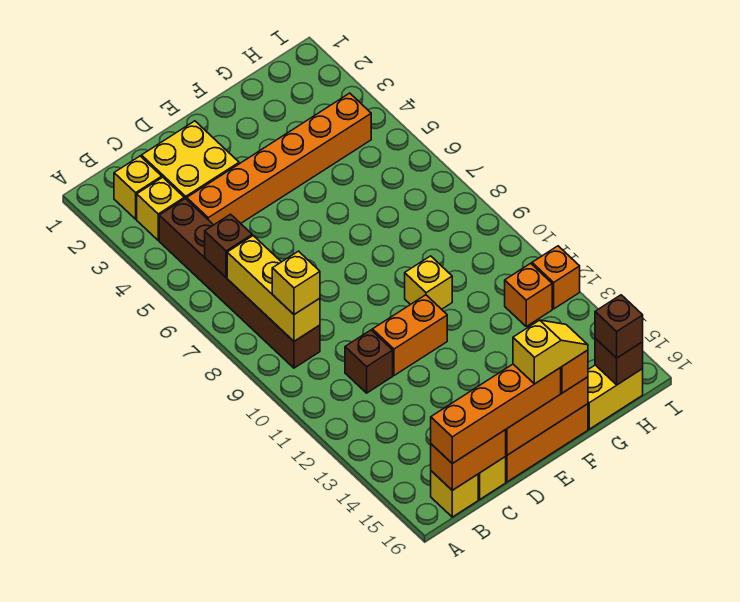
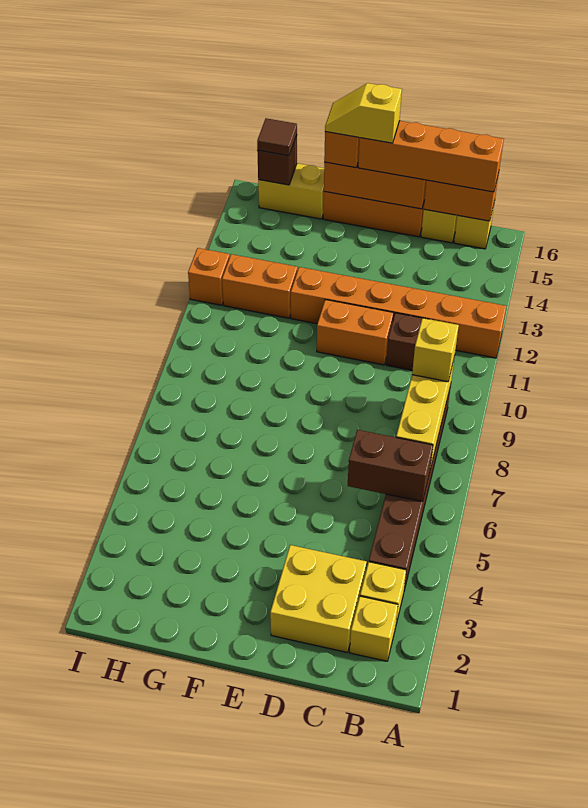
brown brick B6 level 2 -> brown brick B6:C6 level 2
orange brick C4:H4 level 1 -> orange brick A12:F12 level 1
yellow brick F10 level 1 -> none
orange brick H12 level 1 -> orange brick G12:H12 level 1
brown brick H16 level 3 -> brown tile H16 level 3

